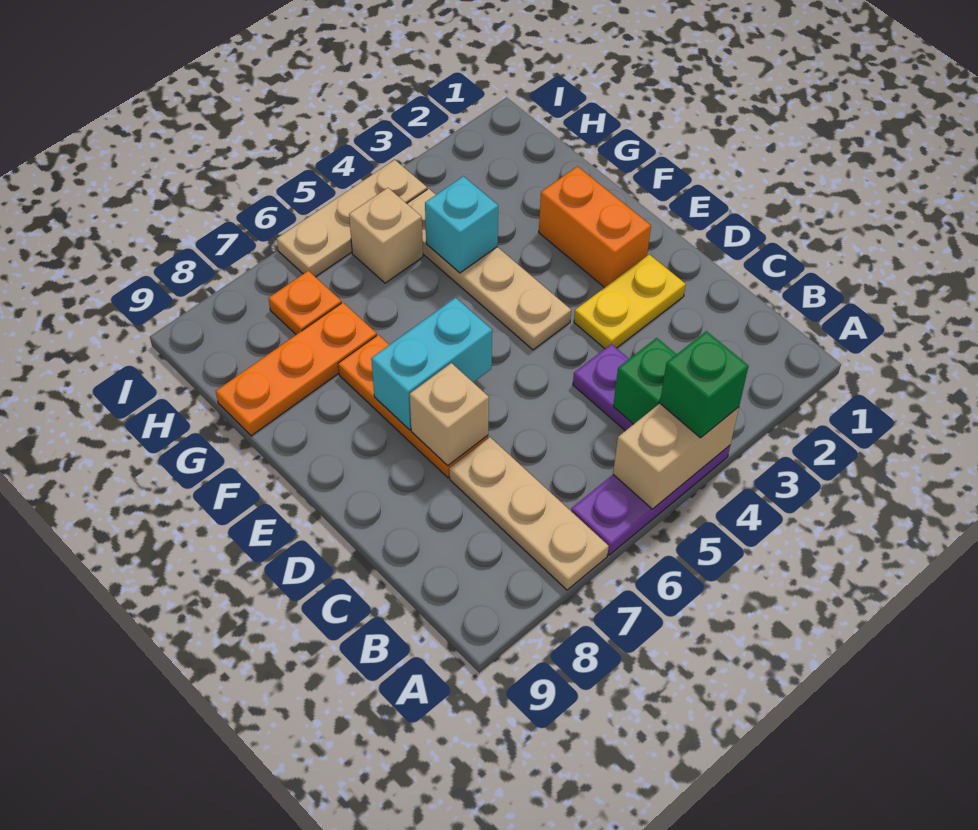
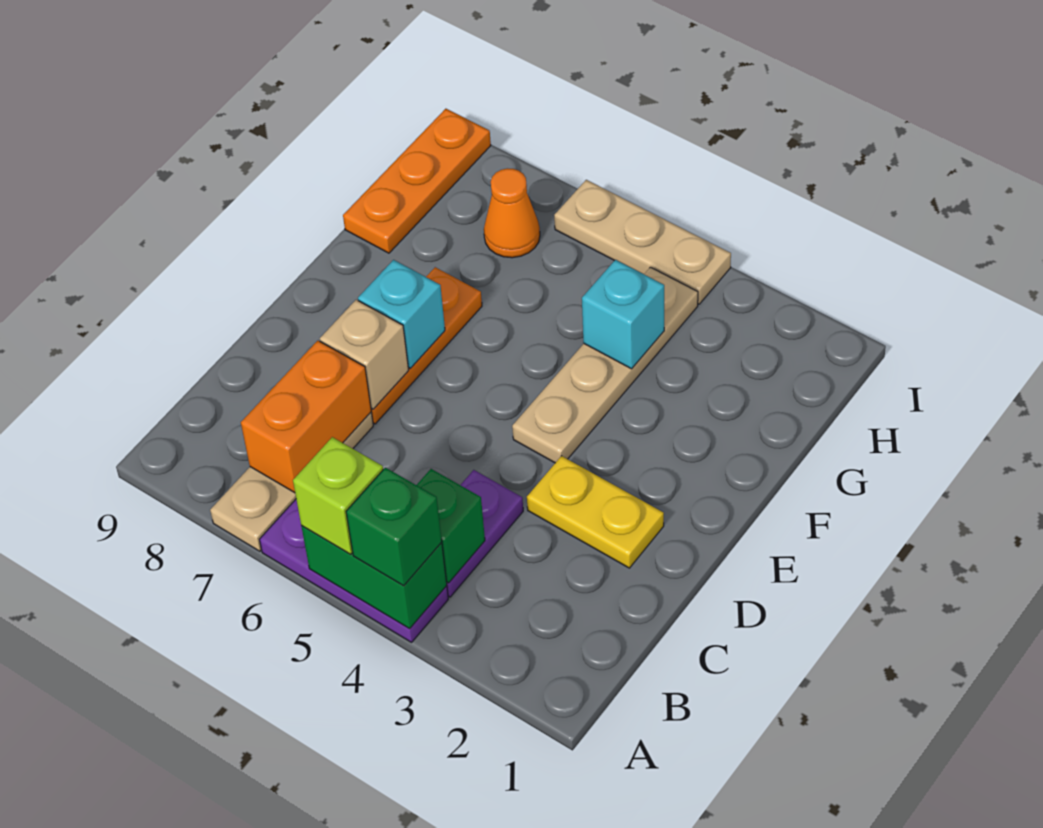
tan brick A4:A5 level 2 -> green brick A4:A5 level 2
none -> lime brick A5 level 3
orange brick E2:F2 level 1 -> orange brick B7:C7 level 2
cyan brick E6:E7 level 2 -> cyan brick E7 level 2
orange plate G7:G9 level 1 -> orange plate G9:I9 level 1
tan brick H5 level 1 -> none
orange plate H7 level 1 -> orange cone H7 level 1

